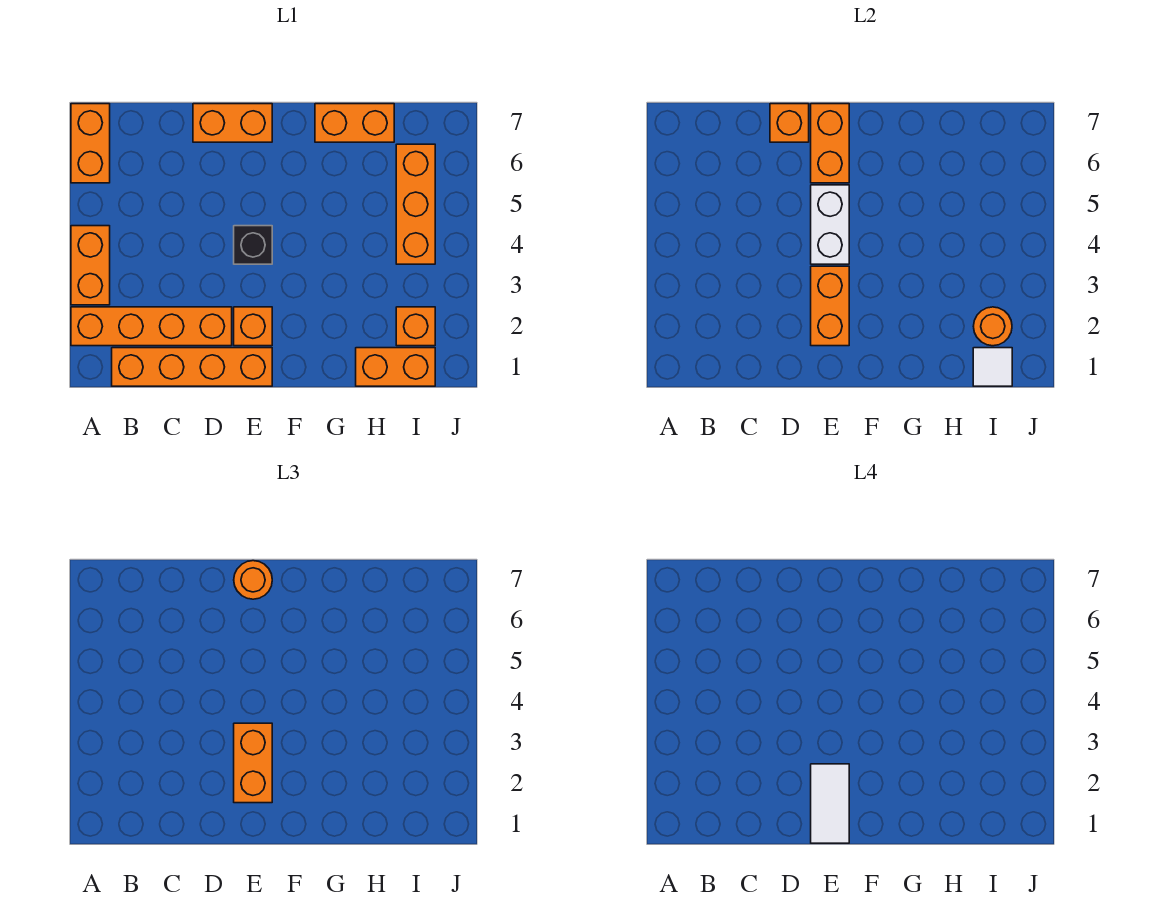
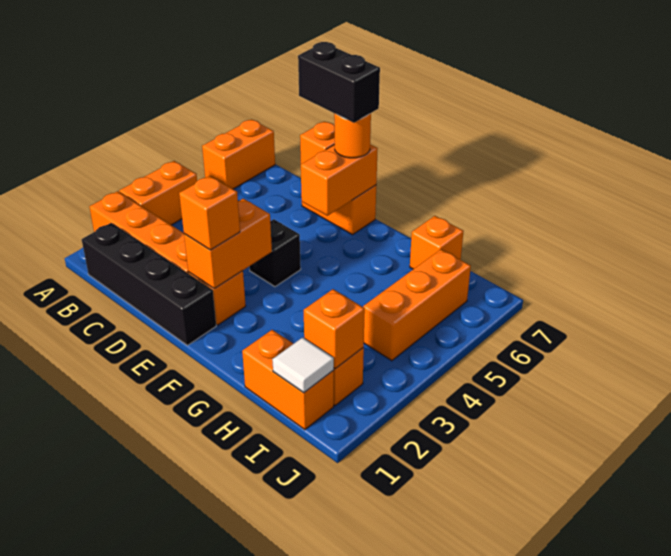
orange brick B1:E1 level 1 -> black brick B1:E1 level 1
none -> black brick D7:E7 level 4
white tile E1:E2 level 4 -> none
orange brick E2:E3 level 3 -> orange brick E2 level 3
white brick E4:E5 level 2 -> none
orange brick G7:H7 level 1 -> orange brick H7 level 1
orange round brick I2 level 2 -> orange brick I2 level 2

